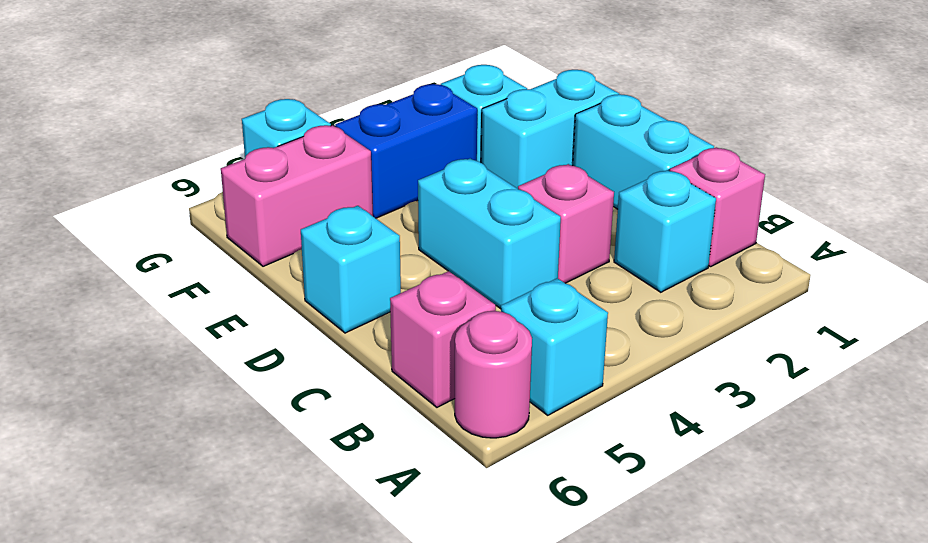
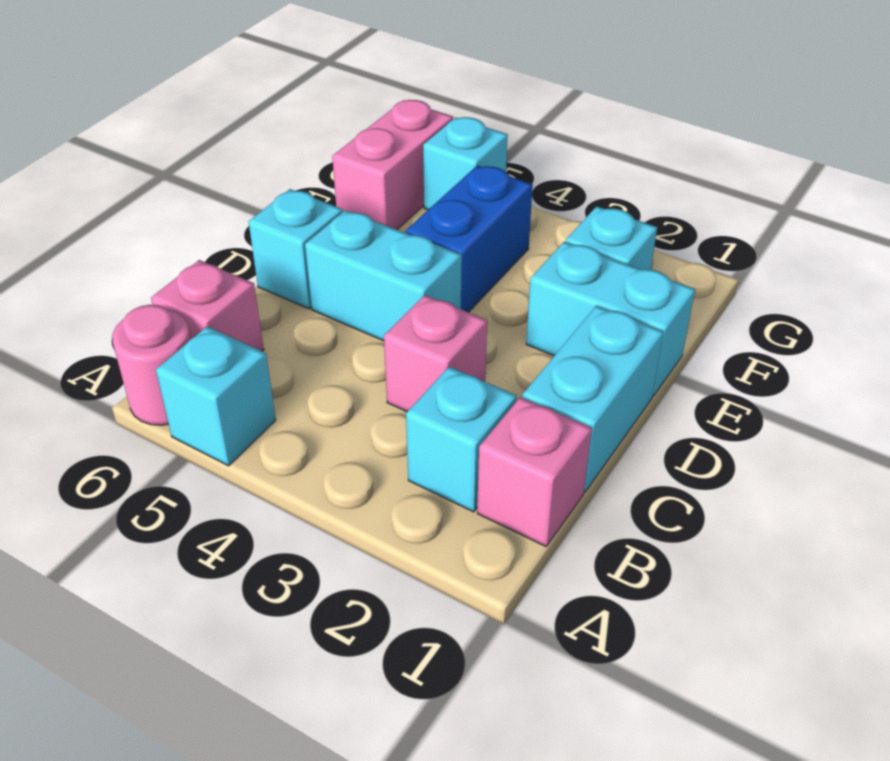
cyan brick C4:D4 level 1 -> cyan brick D4:D5 level 1
blue brick F3:F4 level 1 -> blue brick E4:F4 level 1
pink brick F5:F6 level 1 -> pink brick F6:G6 level 1

